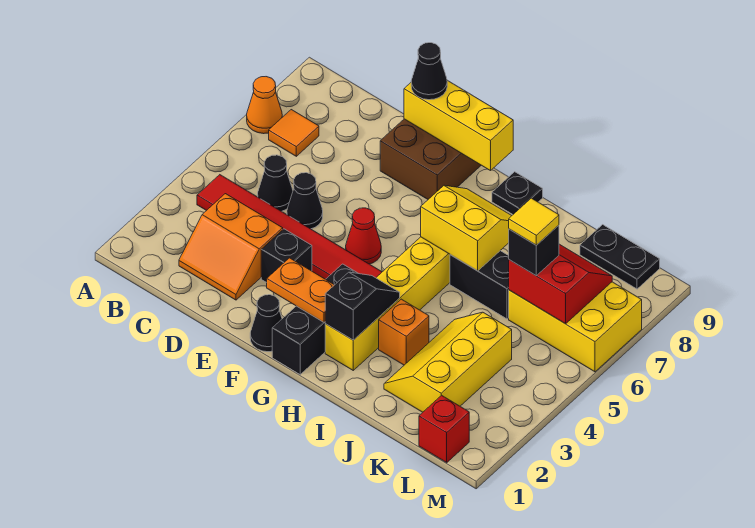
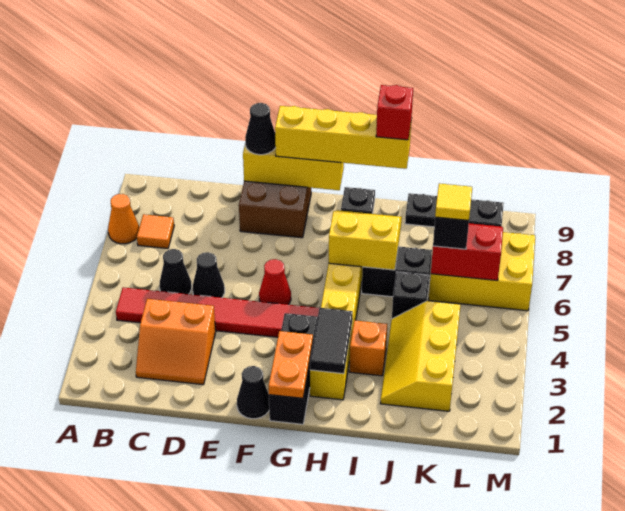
black brick E3 level 1 -> black brick J5 level 1
orange plate F2:G2 level 2 -> orange plate G1:G2 level 2
none -> yellow brick F9:I9 level 3
black slope H2:H3 level 2 top 2 -> black tile H2:H3 level 2
black plate K9:L9 level 1 -> black plate J9:L9 level 1
red brick L1 level 1 -> red brick I9 level 4

